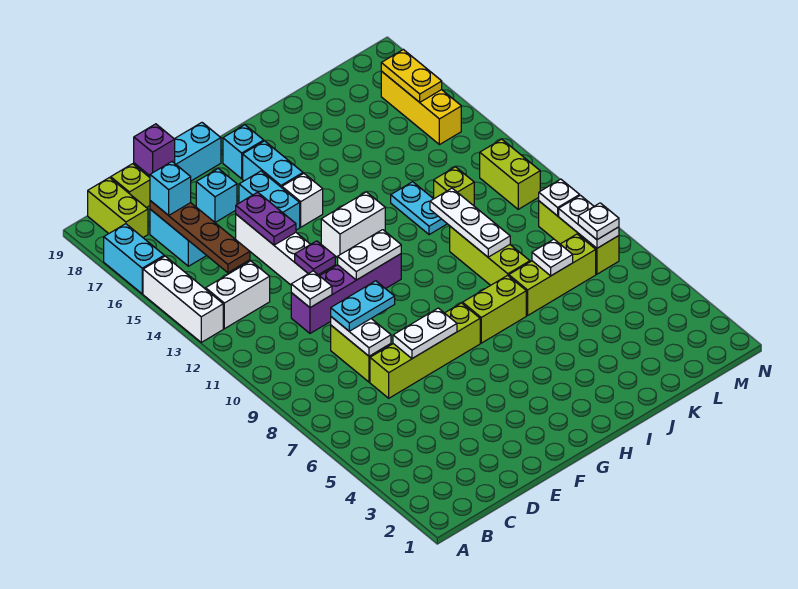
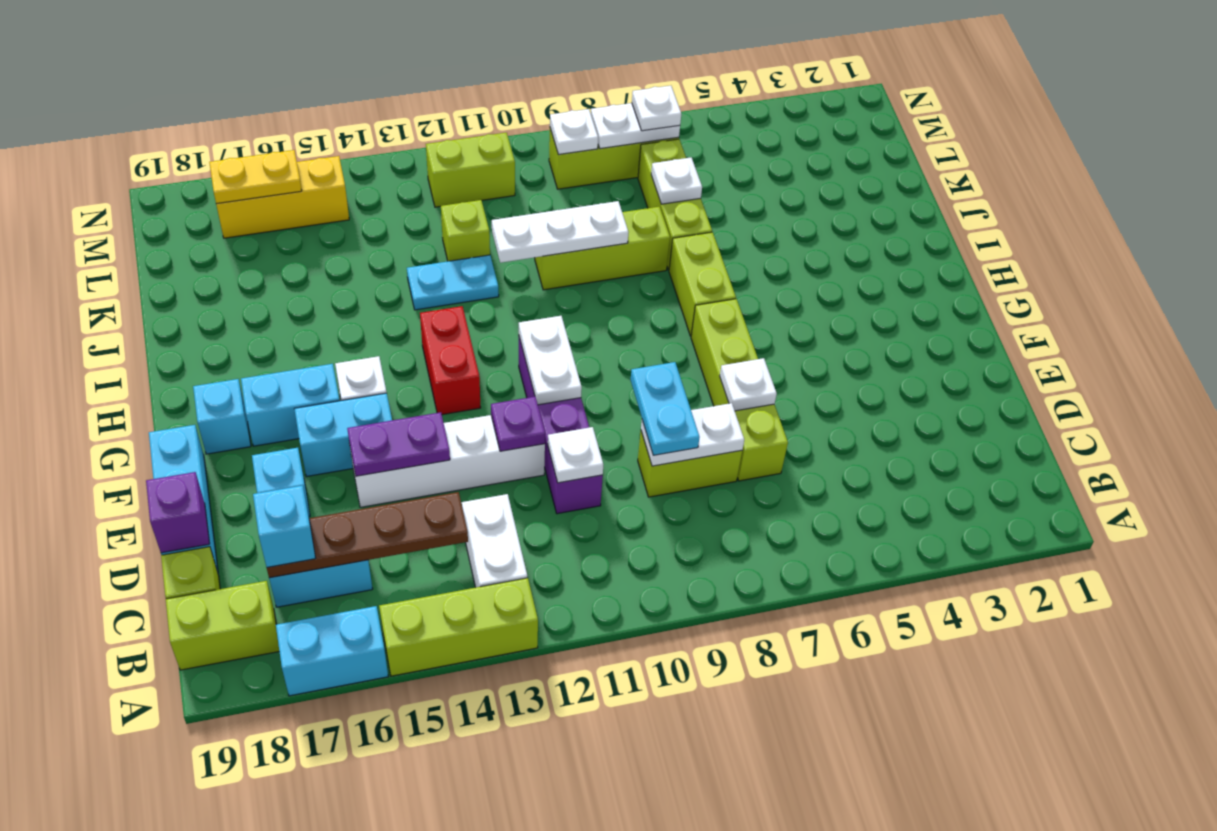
white brick A13:A15 level 1 -> lime brick A13:A15 level 1
white plate E7:F7 level 2 -> white plate E7 level 2
white brick G13:H13 level 1 -> red brick G13:H13 level 1

